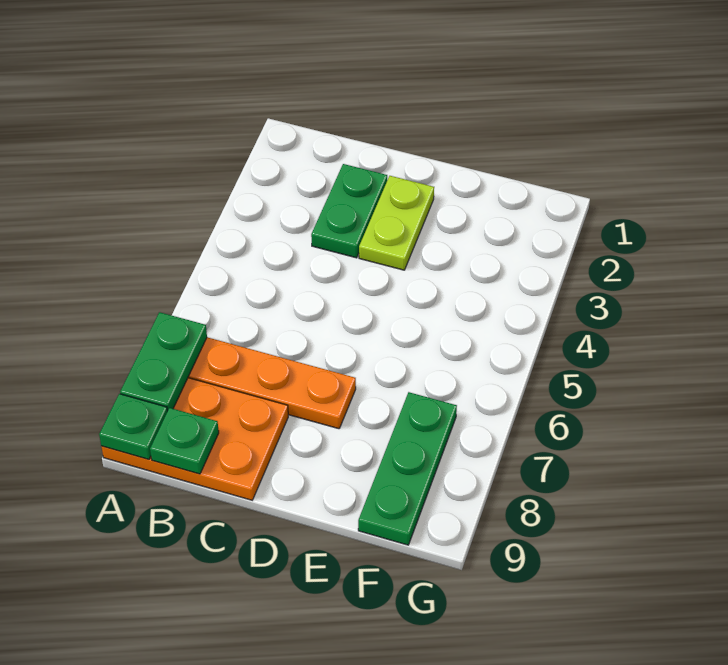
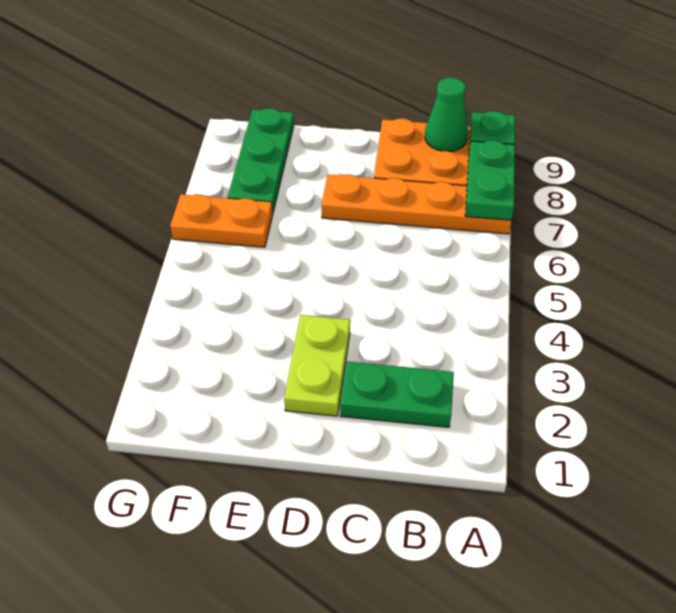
green plate B9 level 2 -> green cone B9 level 2
green plate C2:C3 level 1 -> green plate B2:C2 level 1
none -> orange plate F6:G6 level 1

